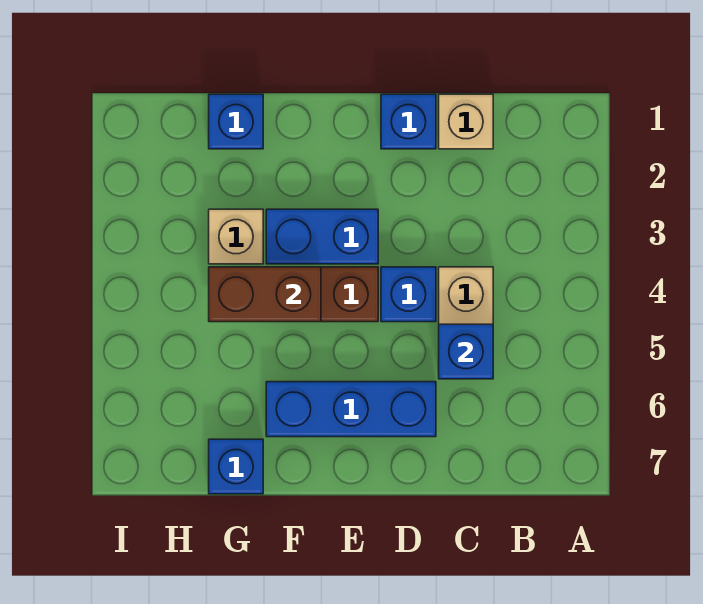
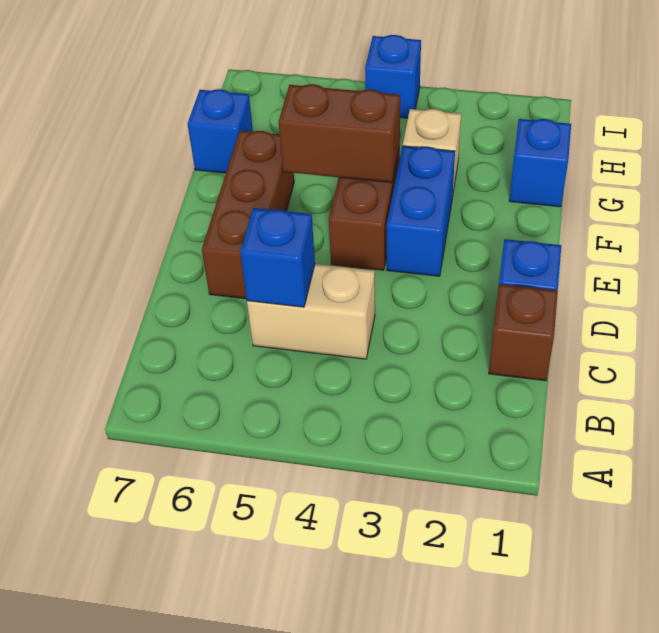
tan brick C1 level 1 -> brown brick C1 level 1
blue brick D4 level 1 -> blue brick I4 level 1
blue brick D6:F6 level 1 -> brown brick D6:F6 level 1
brown brick F4:G4 level 2 -> brown brick F4:F5 level 2

